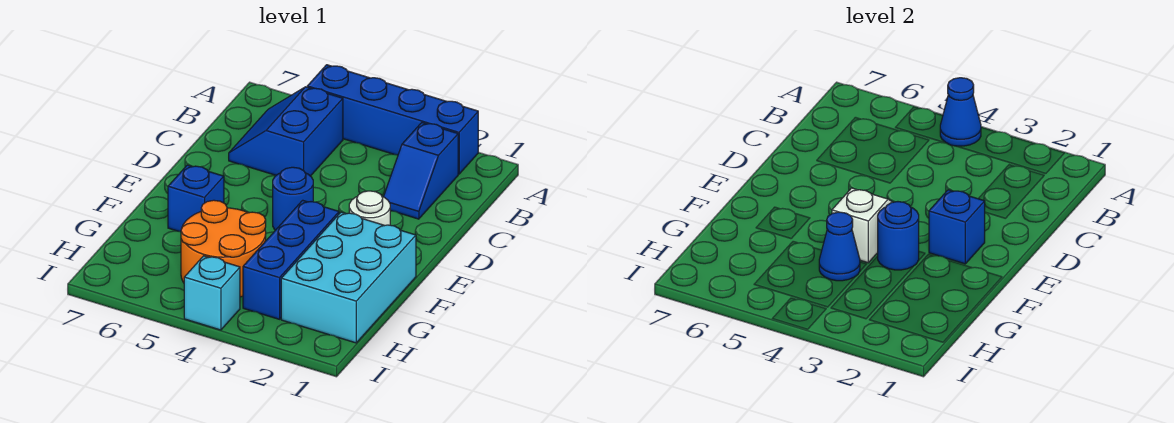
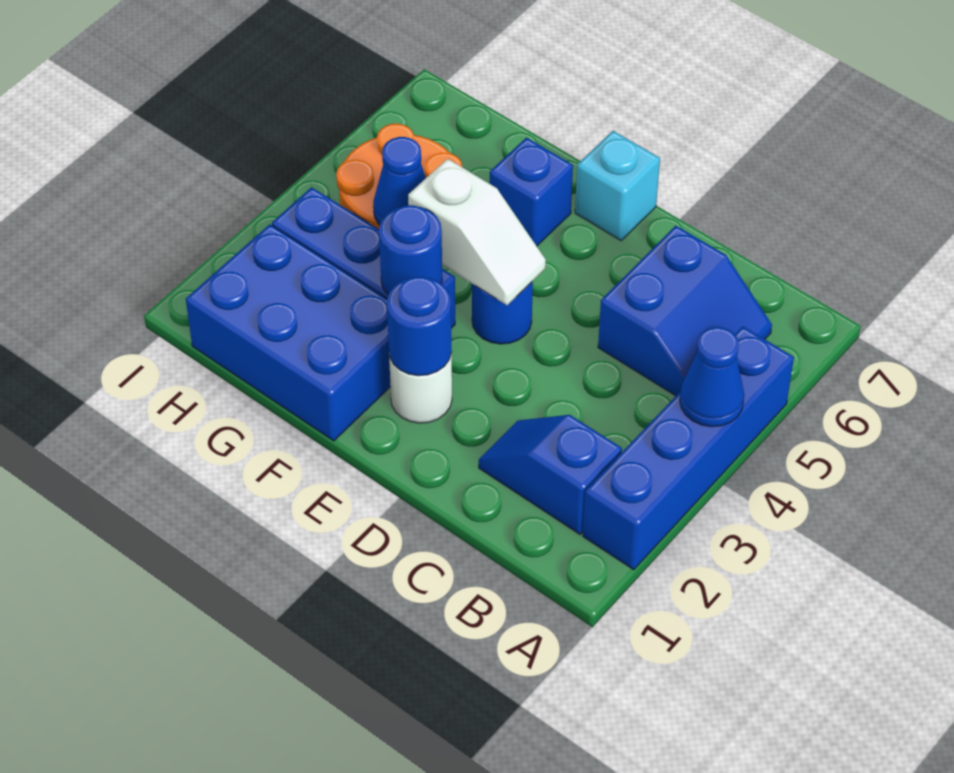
blue slope B5:C6 level 1 top 5 -> blue slope B5:C6 level 1 top C
blue brick E2 level 2 -> blue round brick E2 level 2
cyan brick F1:H2 level 1 -> blue brick F1:H2 level 1
cyan brick I4 level 1 -> cyan brick E7 level 1

